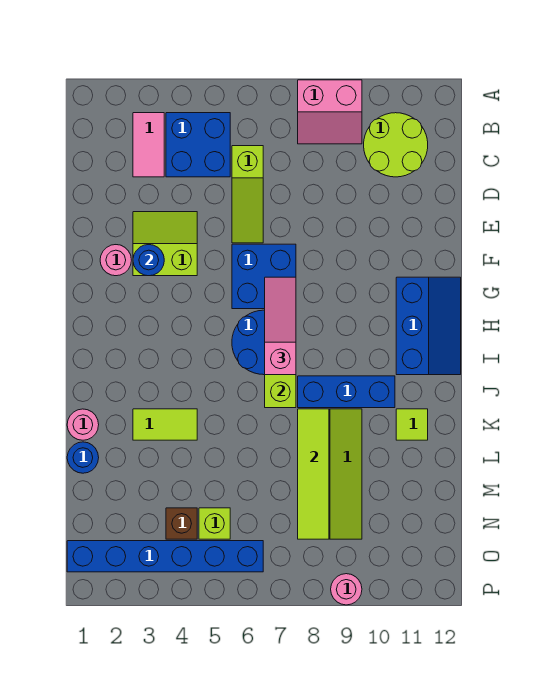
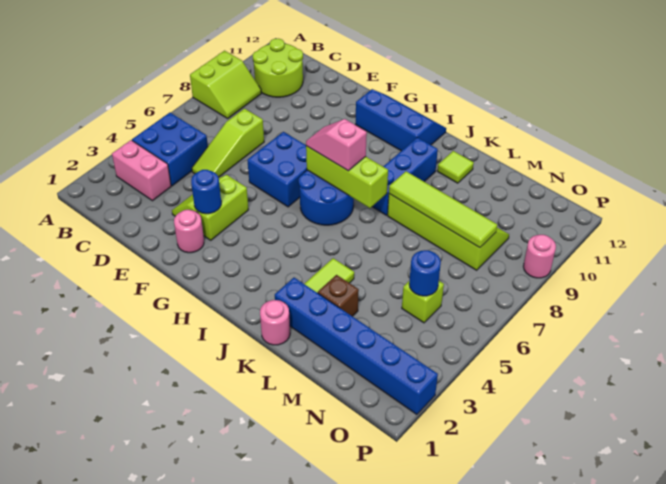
pink slope A8:B9 level 1 top A -> lime slope A8:B9 level 1 top A
pink tile B3:C3 level 1 -> pink brick B3:C3 level 1
lime slope C6:E6 level 1 top C -> lime slope D5:D7 level 1 top 7
pink slope G7:I7 level 3 top I -> pink slope H7:I7 level 3 top I
blue round brick L1 level 1 -> blue round brick N5 level 2
brown brick N4 level 1 -> brown brick L3 level 1
blue brick O1:O6 level 1 -> blue brick K2:P2 level 1

